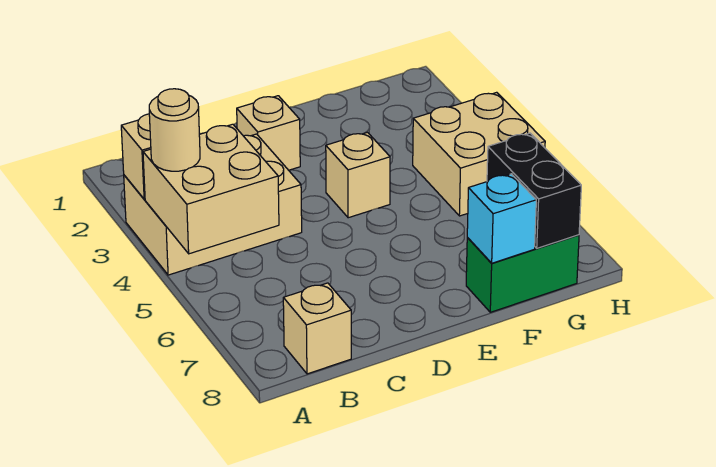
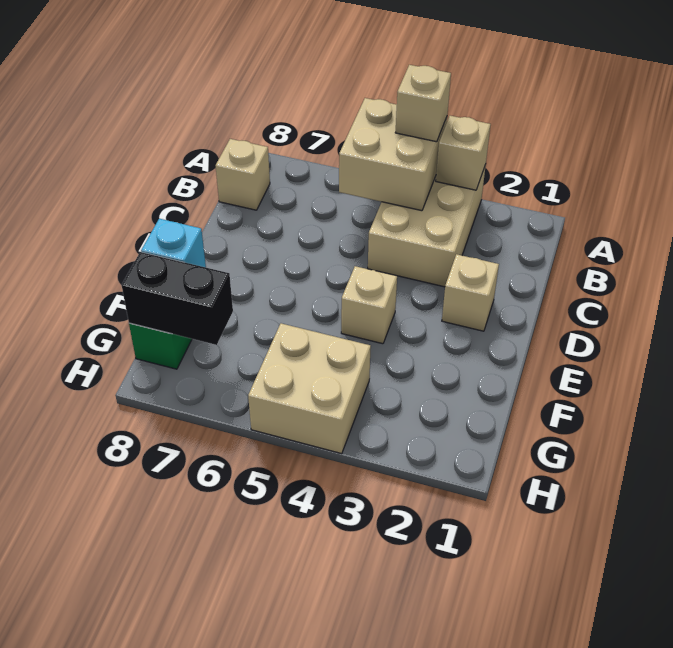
tan round brick A4 level 3 -> tan brick A4 level 3

